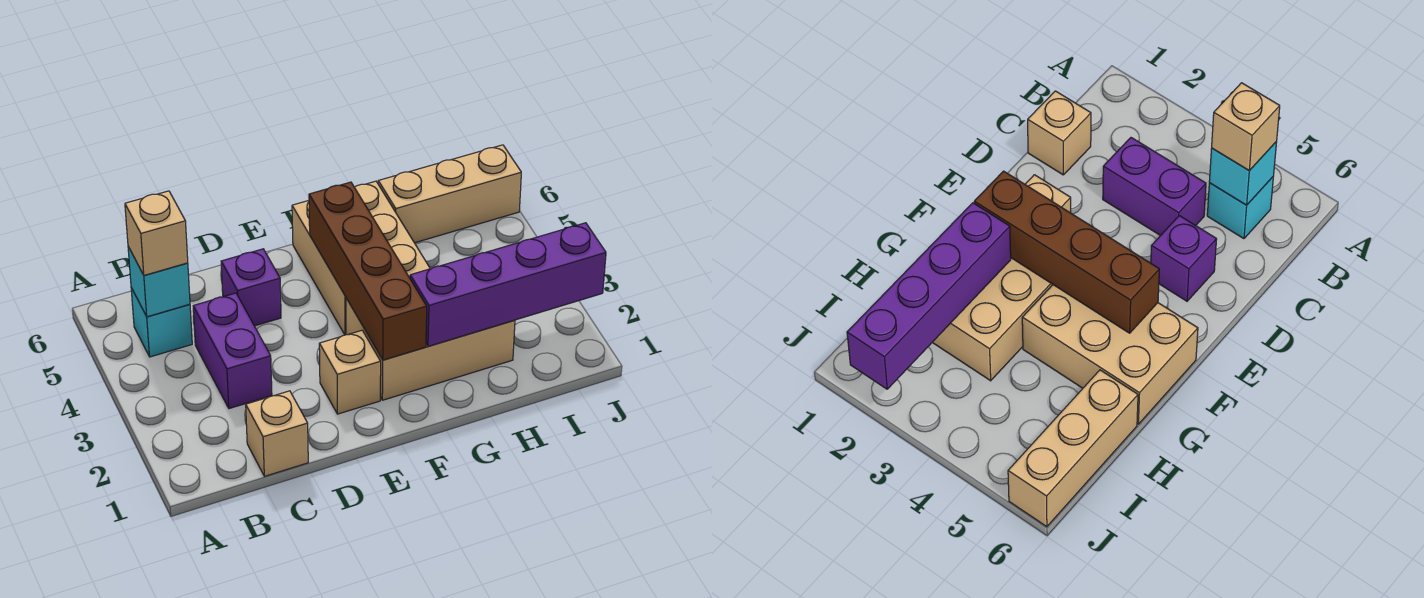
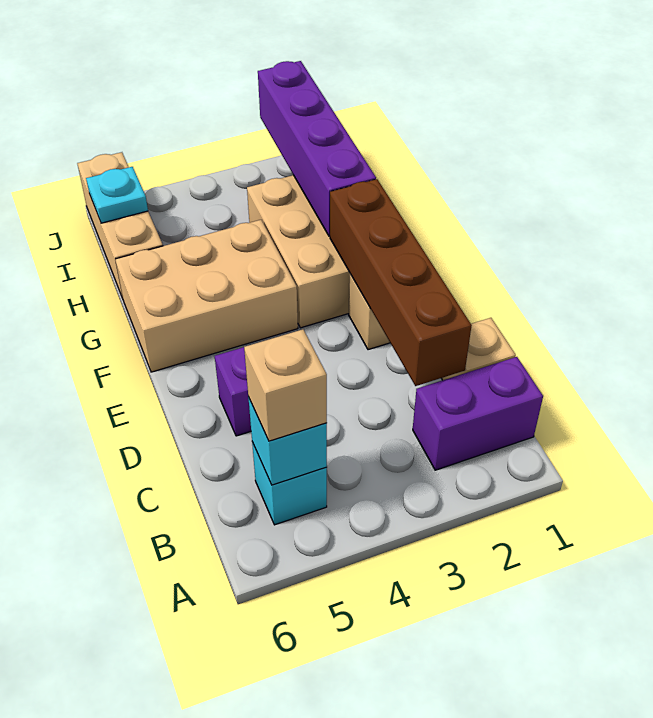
purple brick C3:C4 level 1 -> purple brick B1:B2 level 1
brown brick F2:F5 level 2 -> brown brick C2:F2 level 2
none -> cyan plate I6 level 2

